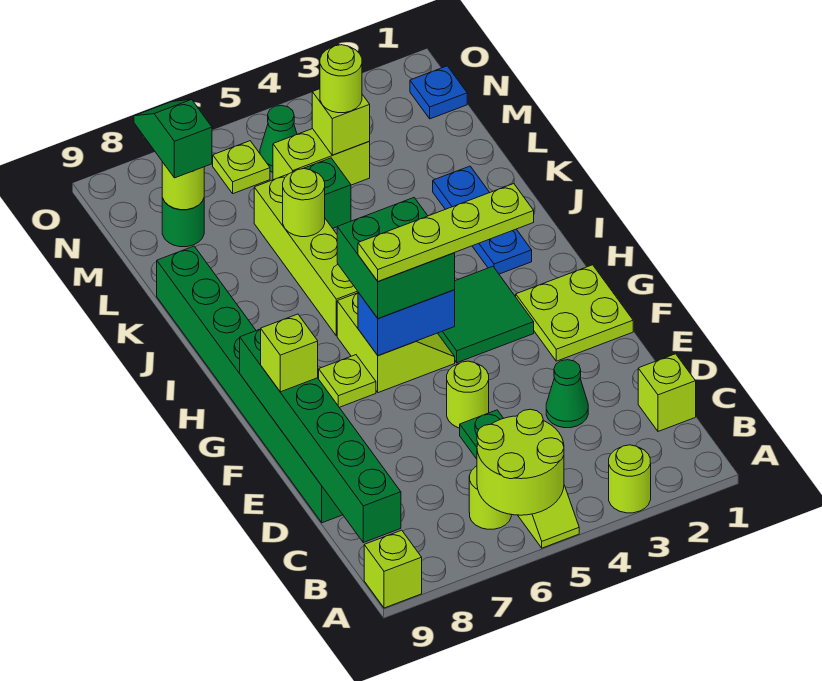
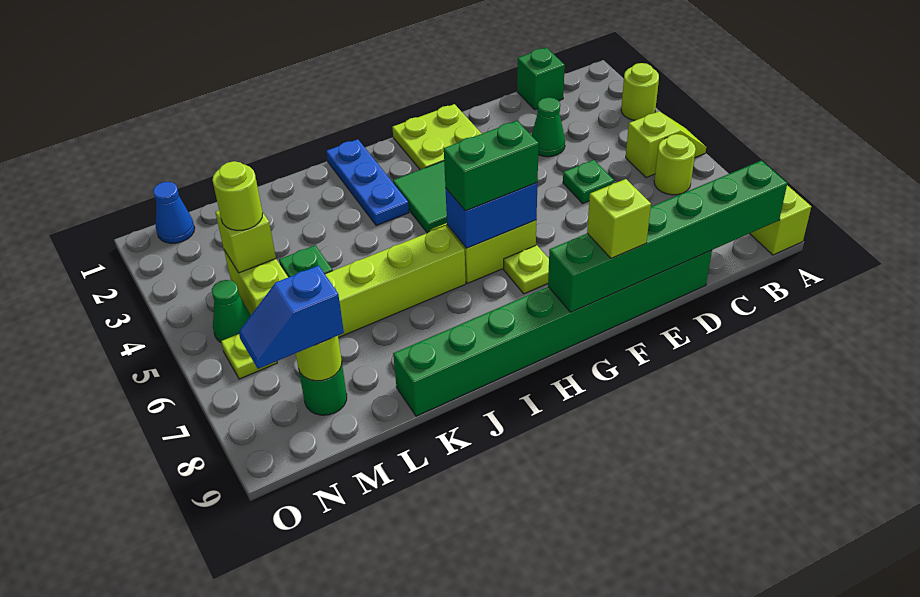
lime round brick A5:B6 level 2 -> none
lime brick C1 level 1 -> green brick C1 level 1
lime round brick E5 level 1 -> none
lime plate G3:G6 level 4 -> none
blue brick G5:G6 level 2 -> blue brick G6:H6 level 2
green brick G5:H6 level 3 -> green brick G6:H6 level 3
blue plate I2:K2 level 1 -> blue plate I1:I3 level 1
lime round brick K6 level 2 -> none
green slope M8:N8 level 3 top M -> blue slope M8:N8 level 3 top M
blue plate N1 level 1 -> blue cone N1 level 1

